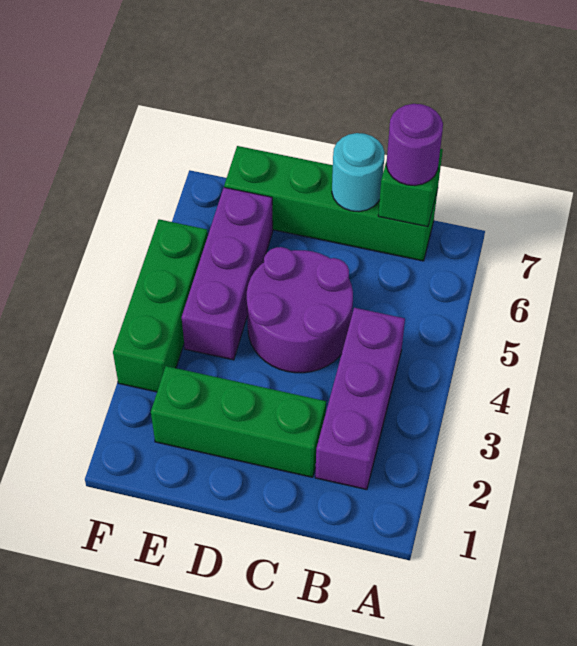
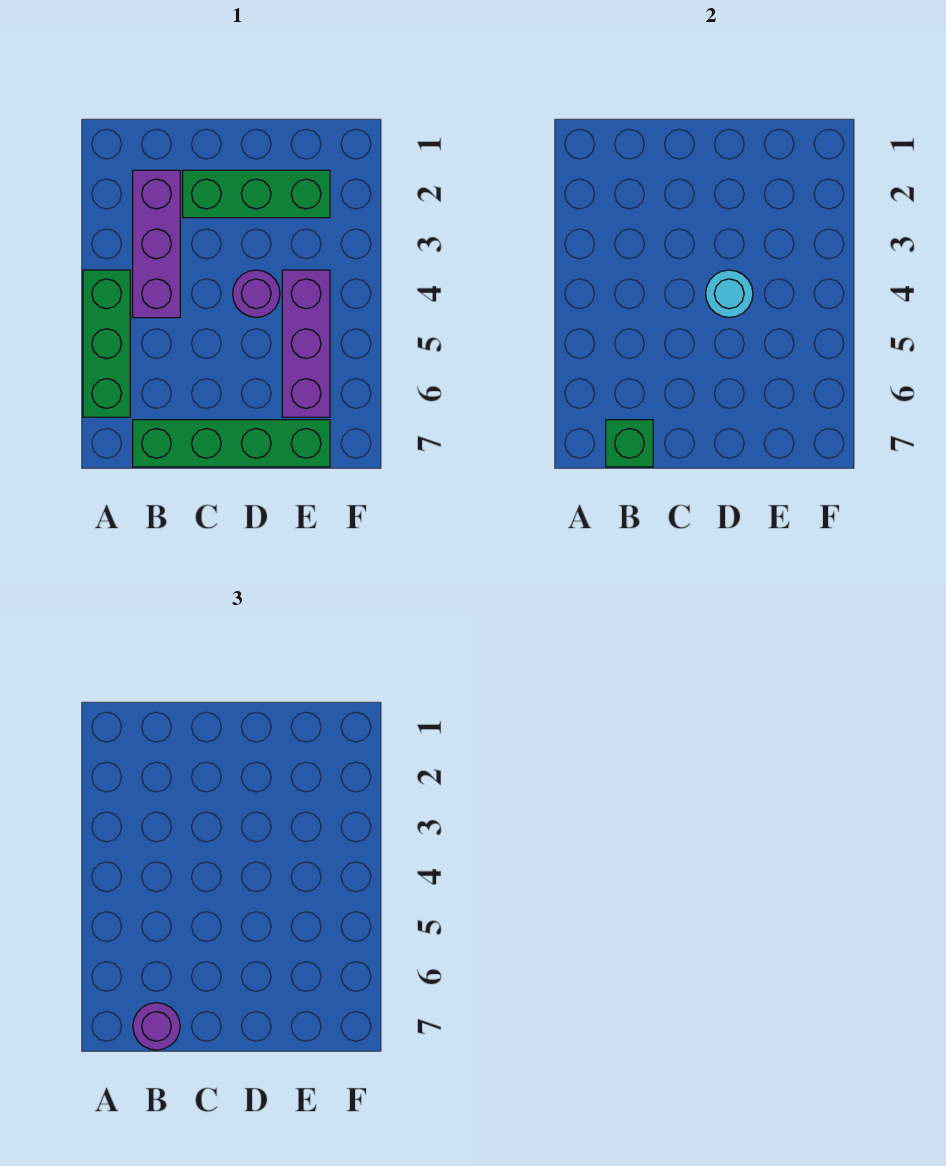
purple round brick C4:D5 level 1 -> purple round brick D4 level 1
cyan round brick C7 level 2 -> cyan round brick D4 level 2
green brick F3:F5 level 1 -> green brick A4:A6 level 1

